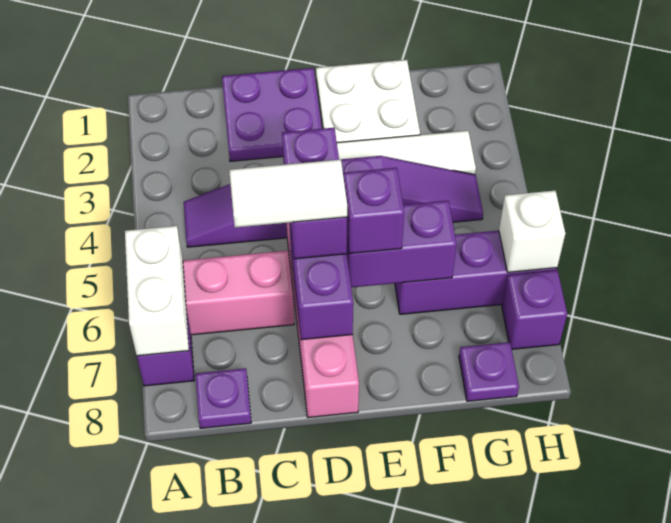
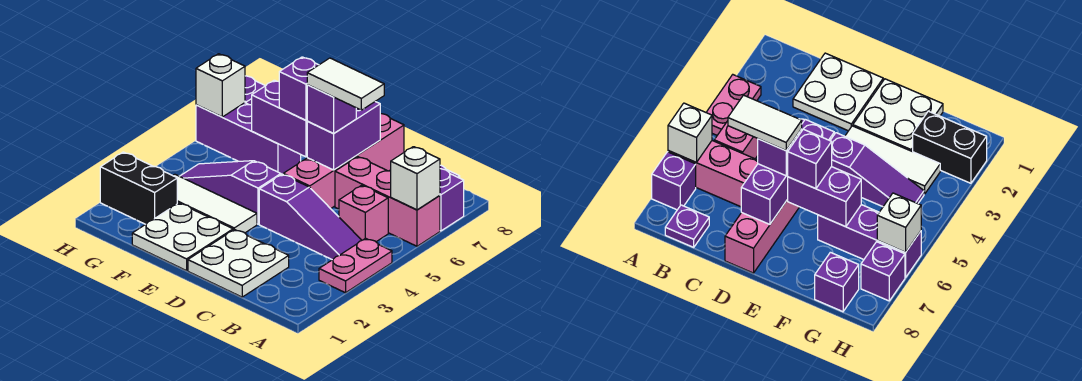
none -> pink plate A3:A4 level 1
white brick A6:A7 level 2 -> white brick A6 level 2
none -> pink brick B5 level 1
purple plate C1:D2 level 1 -> white plate C1:D2 level 1
purple brick D5:D6 level 3 -> purple brick D6 level 3
none -> black brick G2:H2 level 1
purple plate G8 level 1 -> purple brick G8 level 1

